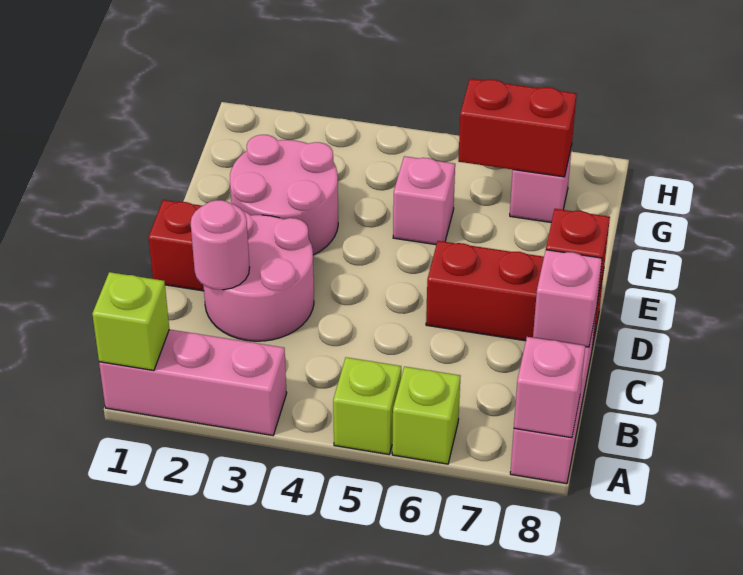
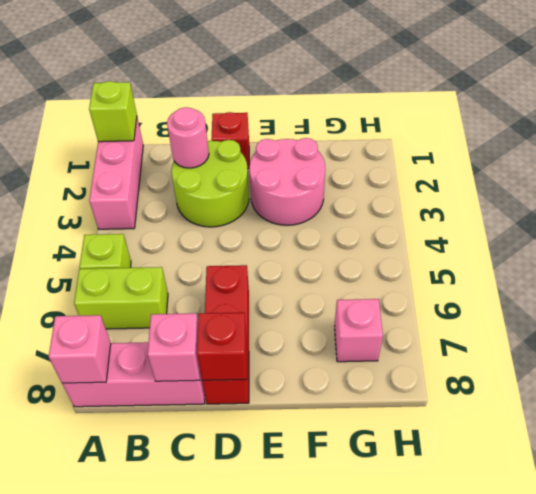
lime brick A6 level 1 -> lime brick A6:B6 level 1
pink round brick C2:D3 level 1 -> lime round brick C2:D3 level 1
pink brick F5 level 1 -> none
red brick G6:G7 level 2 -> none

